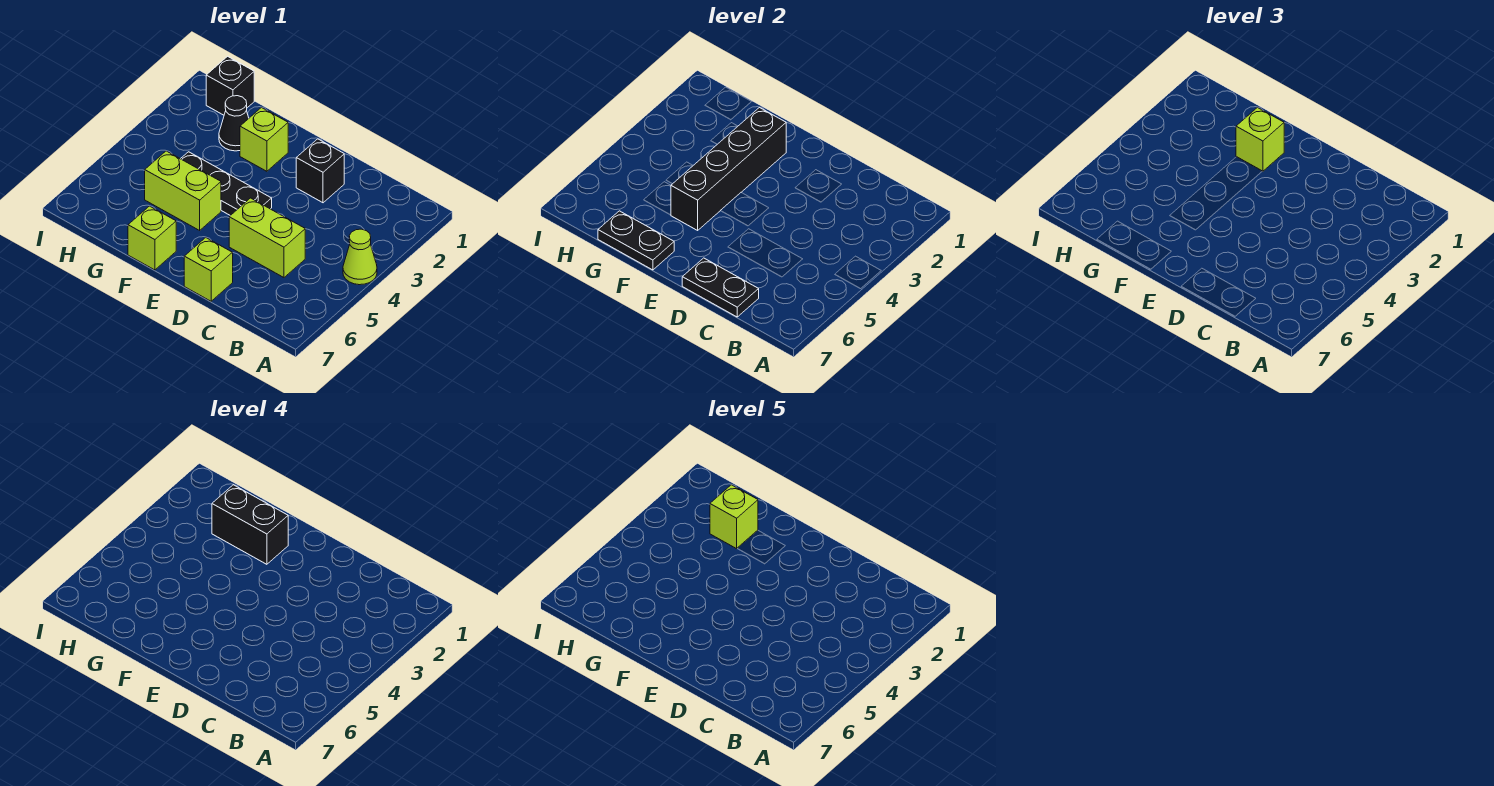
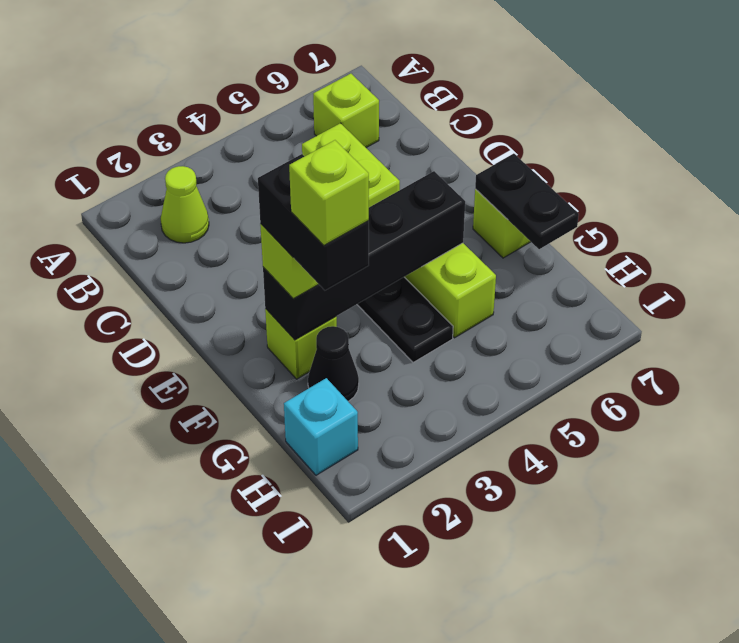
lime cone A4 level 1 -> lime cone B2 level 1
black plate C7:D7 level 2 -> none
black brick D2 level 1 -> none
lime brick D7 level 1 -> lime brick B6 level 1
black brick H1 level 1 -> cyan brick H1 level 1

